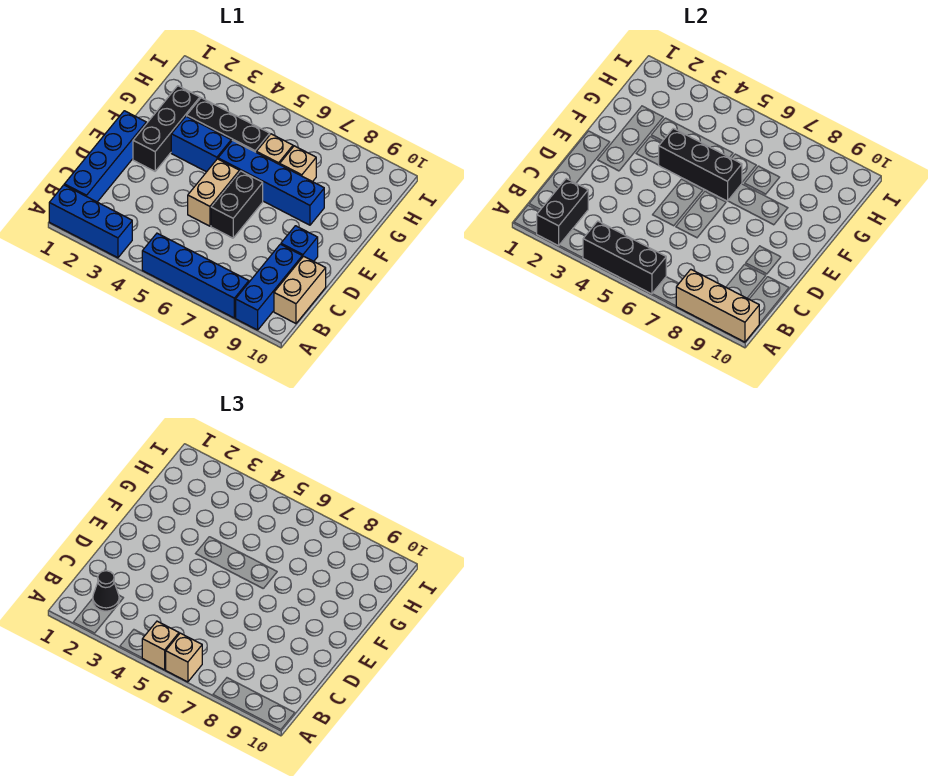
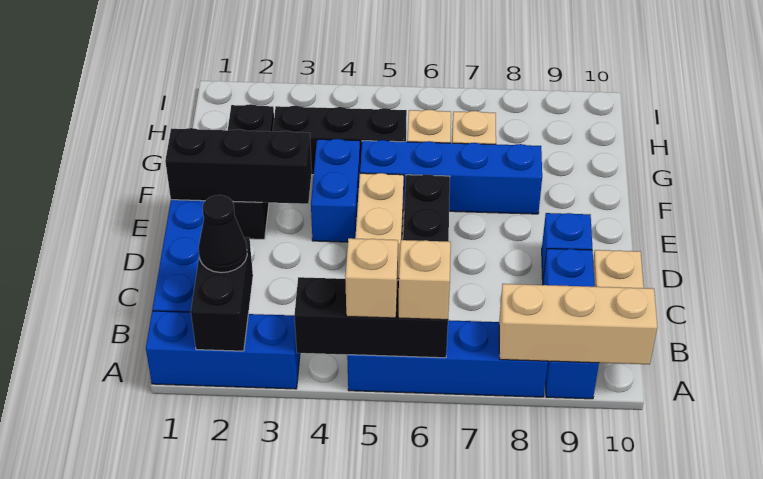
blue brick F3:F4 level 1 -> blue brick E4:F4 level 1
black brick F4:F6 level 2 -> black brick E1:E3 level 2

